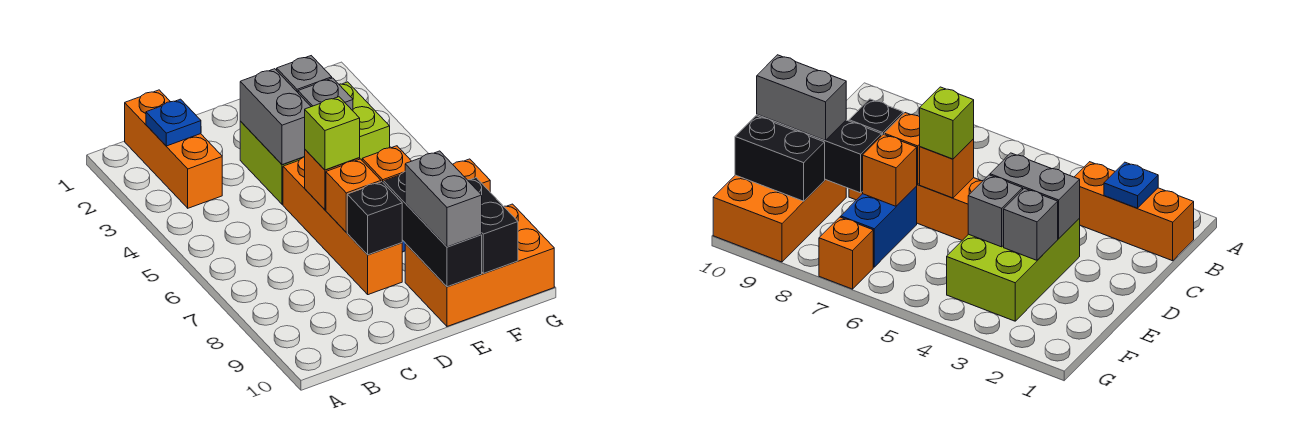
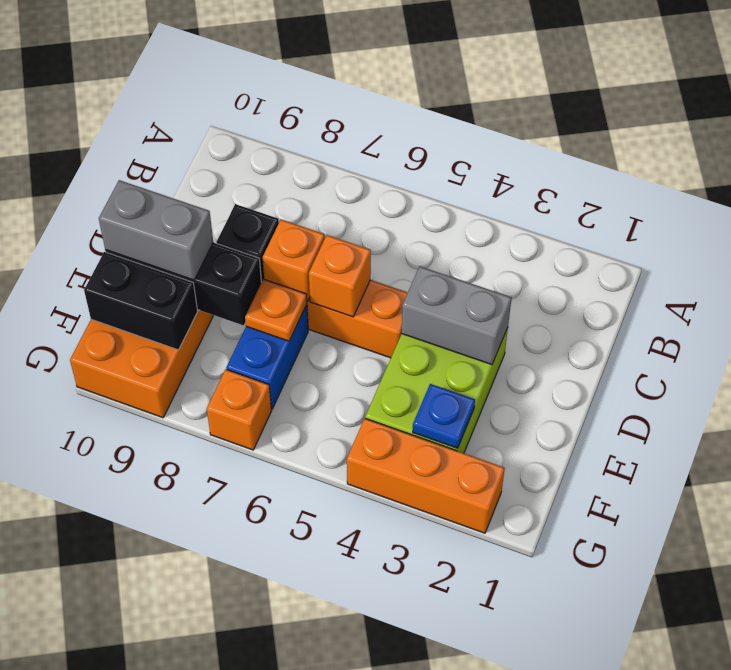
orange brick B1:B3 level 1 -> orange brick G2:G4 level 1
blue plate B2 level 2 -> blue plate F3 level 2
lime brick D6 level 3 -> none
grey brick E3 level 2 -> none
grey brick E4 level 2 -> none
orange brick E7 level 2 -> orange plate E7 level 2

